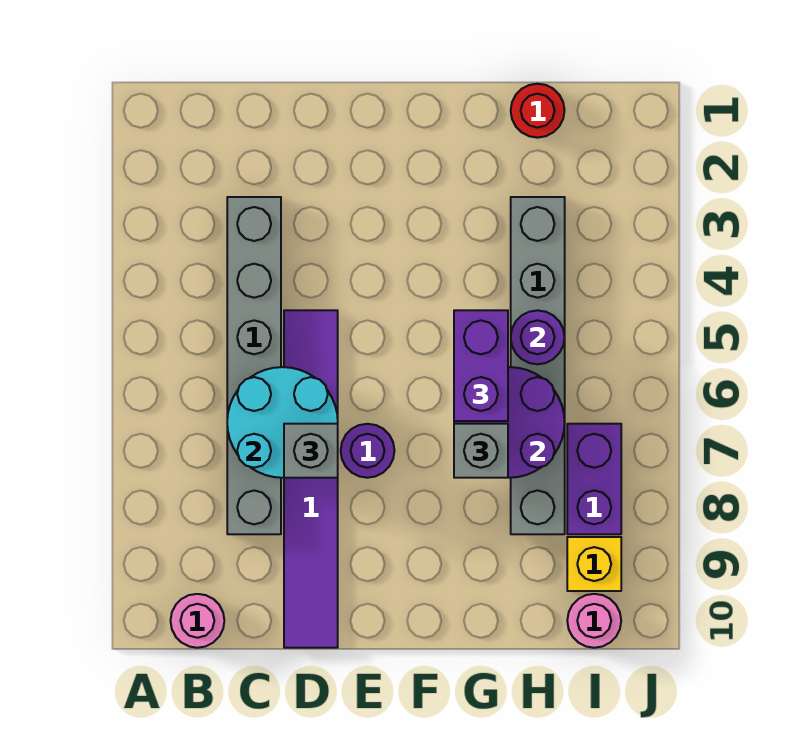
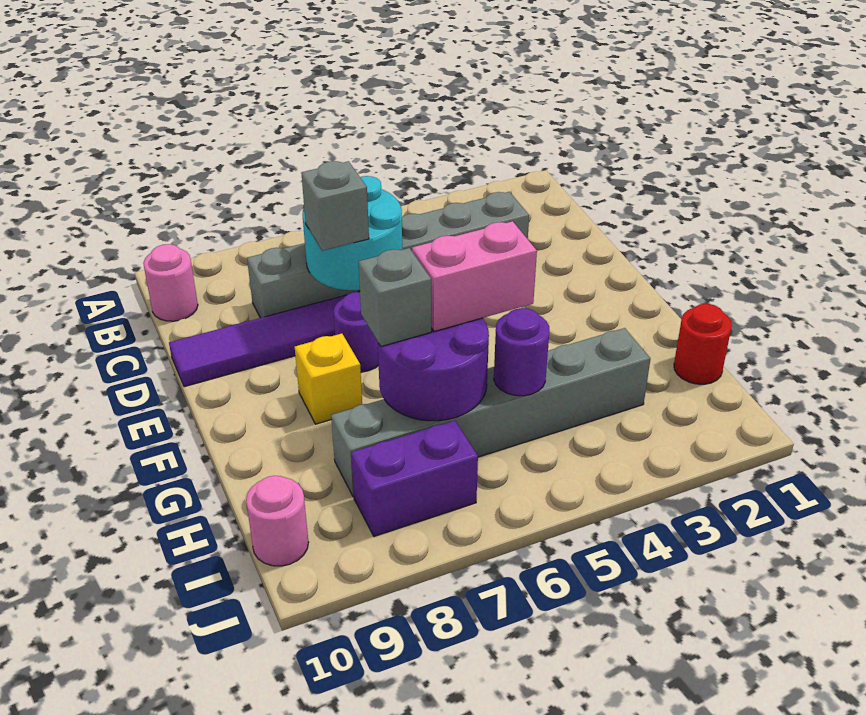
purple brick G5:G6 level 3 -> pink brick G5:G6 level 3
yellow brick I9 level 1 -> yellow brick F8 level 1

